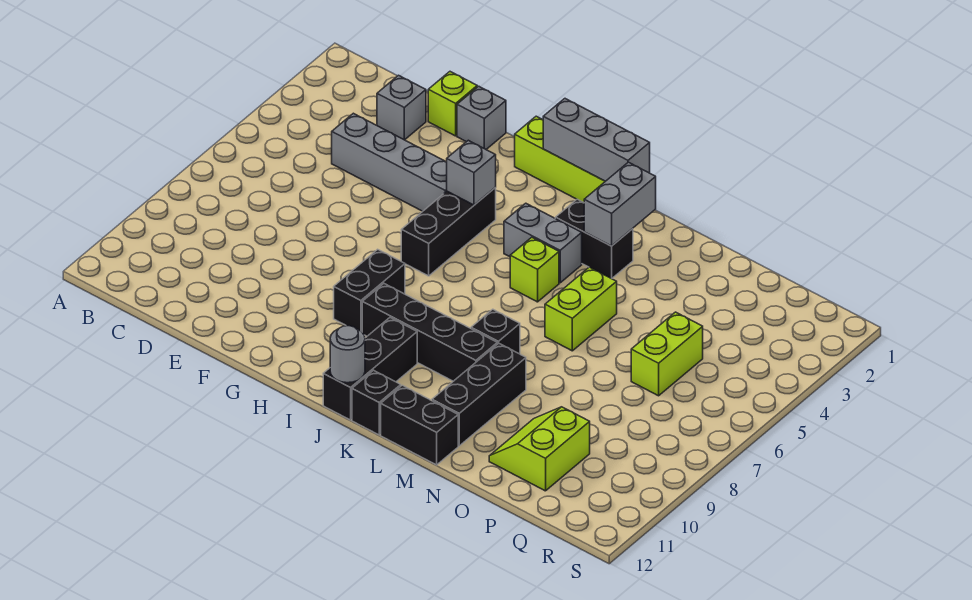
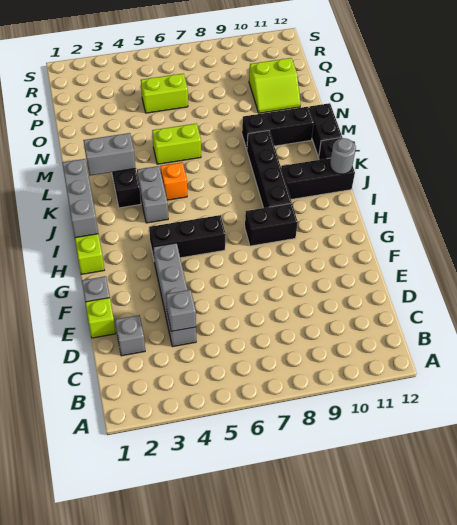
grey brick H4 level 2 -> grey brick D4 level 2
lime brick K5 level 1 -> orange brick K5 level 1
black brick L8 level 1 -> none

